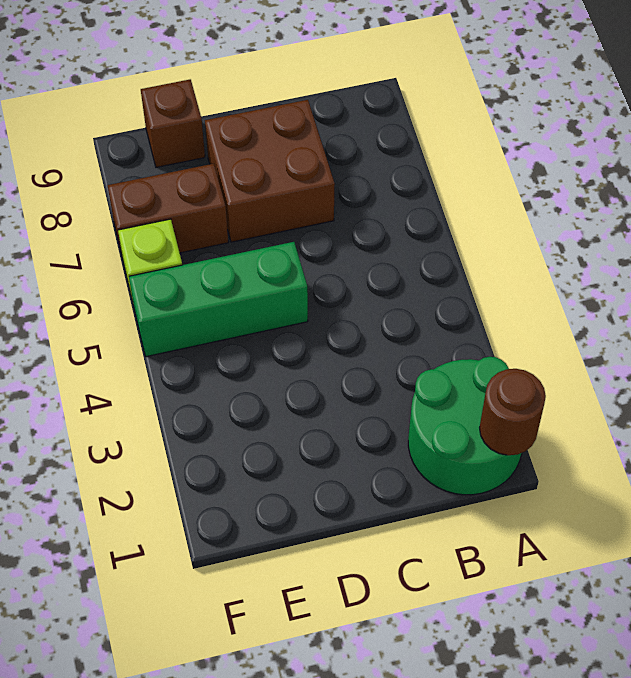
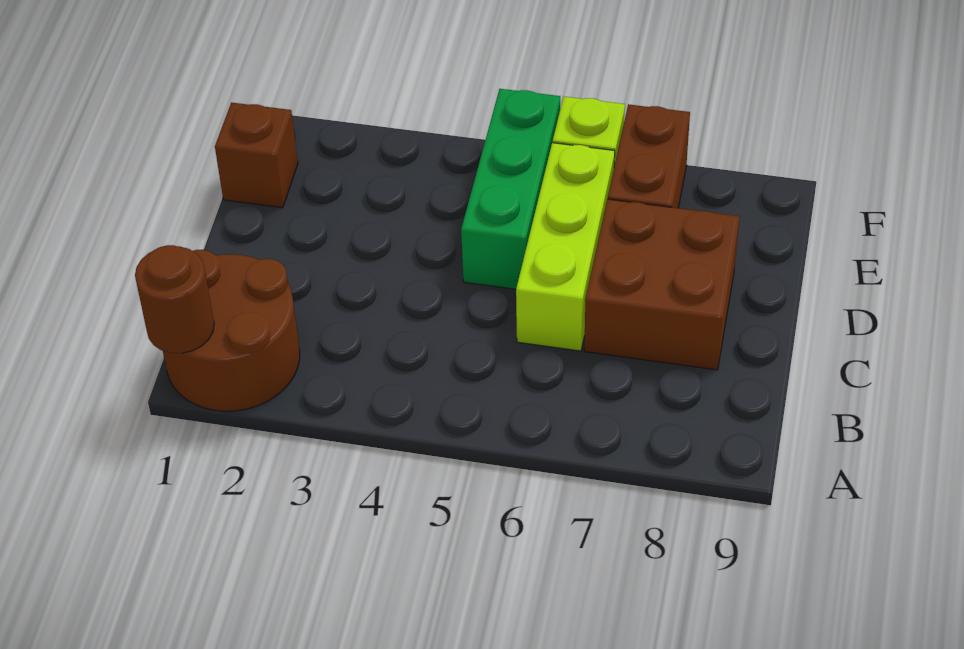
green round brick A1:B2 level 1 -> brown round brick A1:B2 level 1
none -> lime brick C6:E6 level 1
brown brick E9 level 1 -> brown brick E1 level 1

